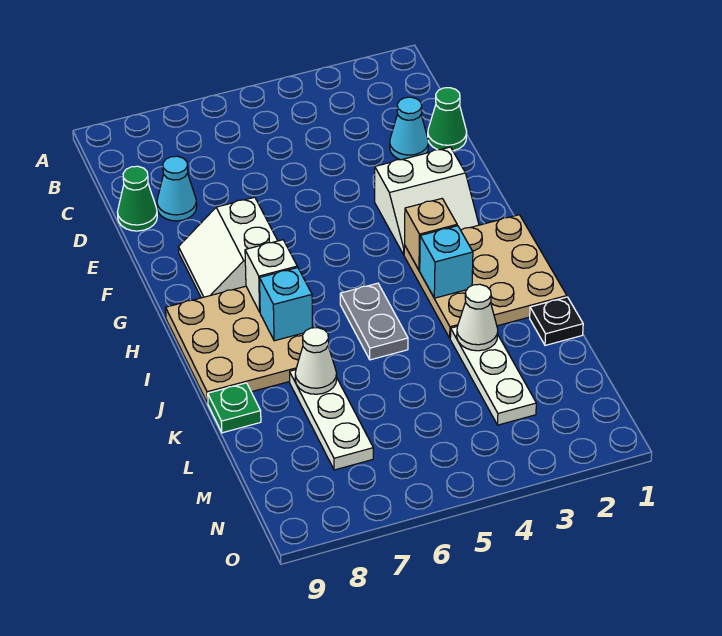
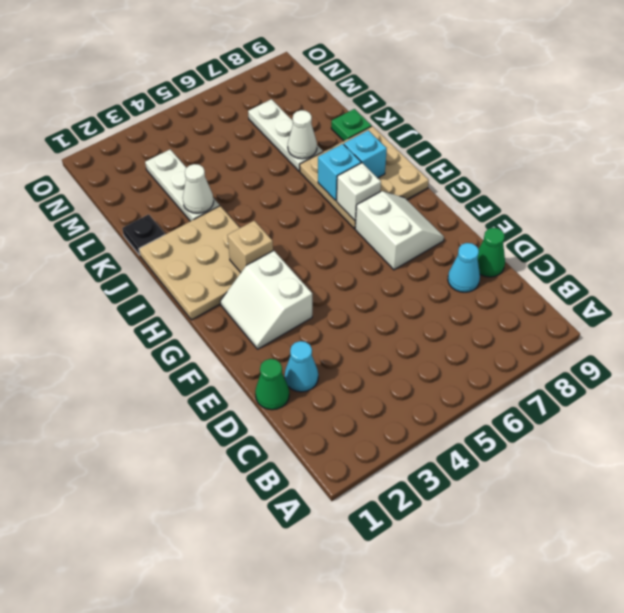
white slope F2:G3 level 1 top F -> white slope F2:G3 level 1 top 3
cyan brick I3 level 2 -> cyan brick I8 level 2
grey plate I5:J5 level 1 -> none

